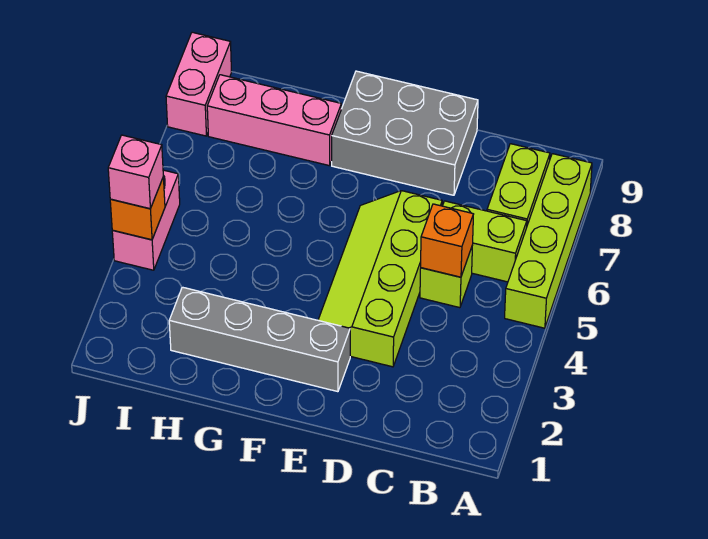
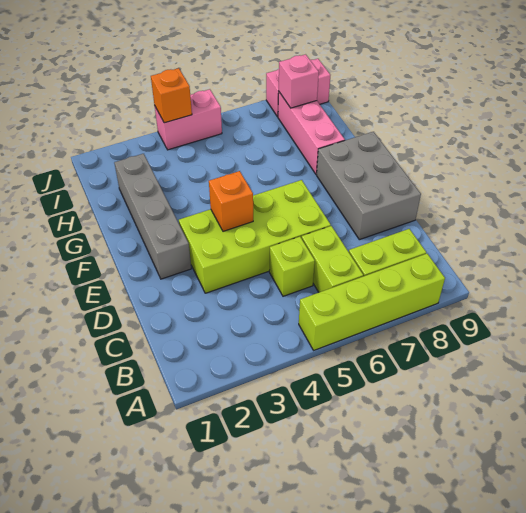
orange brick C5 level 2 -> orange brick E4 level 2
lime slope D3:E6 level 1 top D -> lime brick D3:E6 level 1
pink brick J4 level 3 -> pink brick I8 level 2

